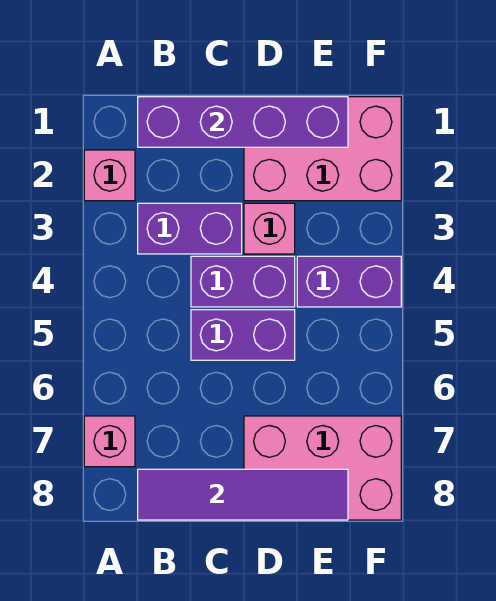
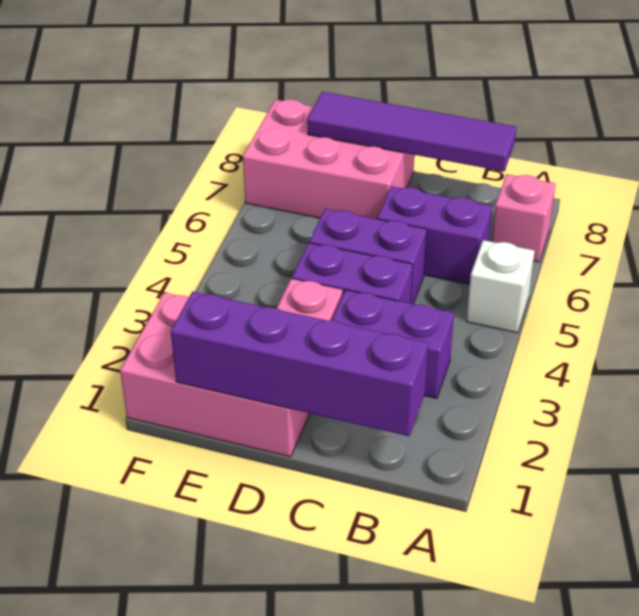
pink brick A2 level 1 -> none
none -> white brick A5 level 1
purple brick E4:F4 level 1 -> purple brick B6:C6 level 1

